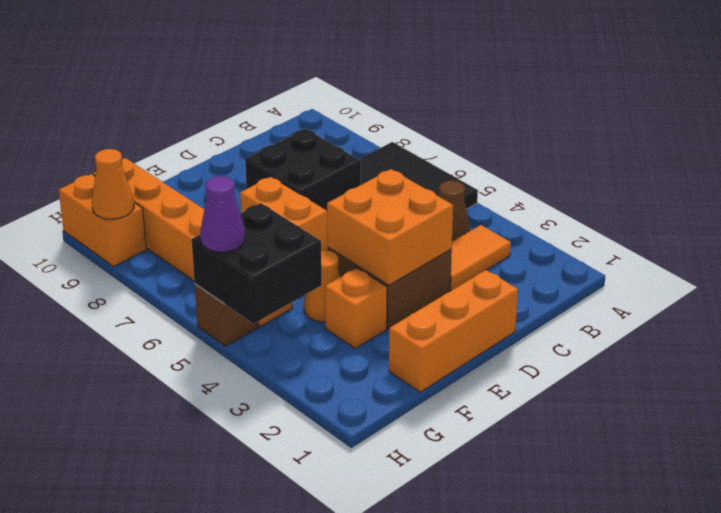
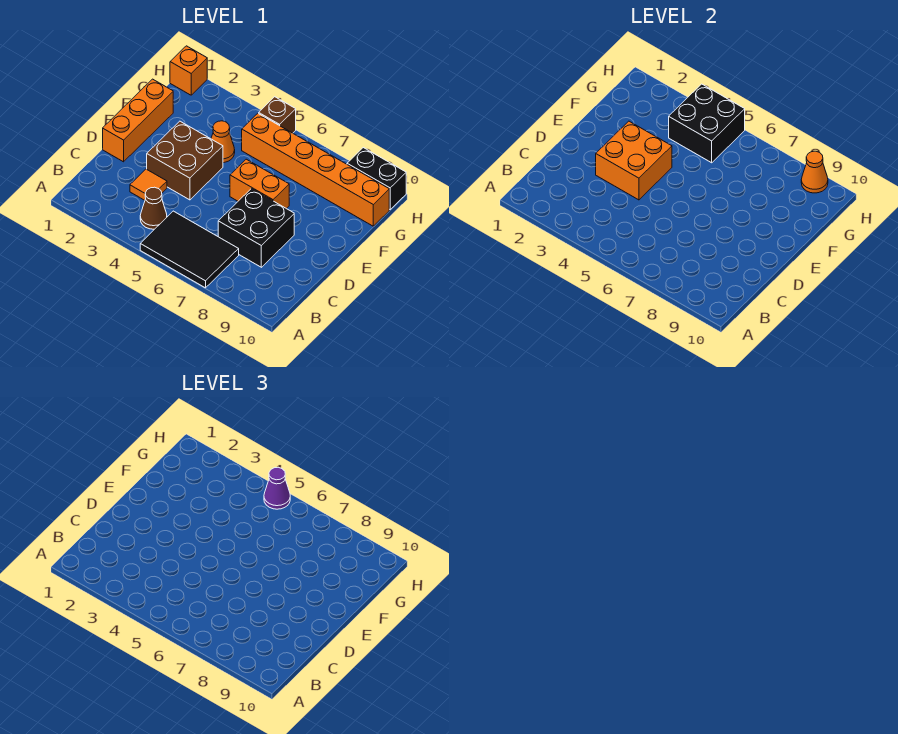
orange tile B3:C3 level 1 -> orange tile C3 level 1
orange brick F3 level 1 -> orange brick H1 level 1
orange brick H9:H10 level 1 -> black brick H9:H10 level 1

